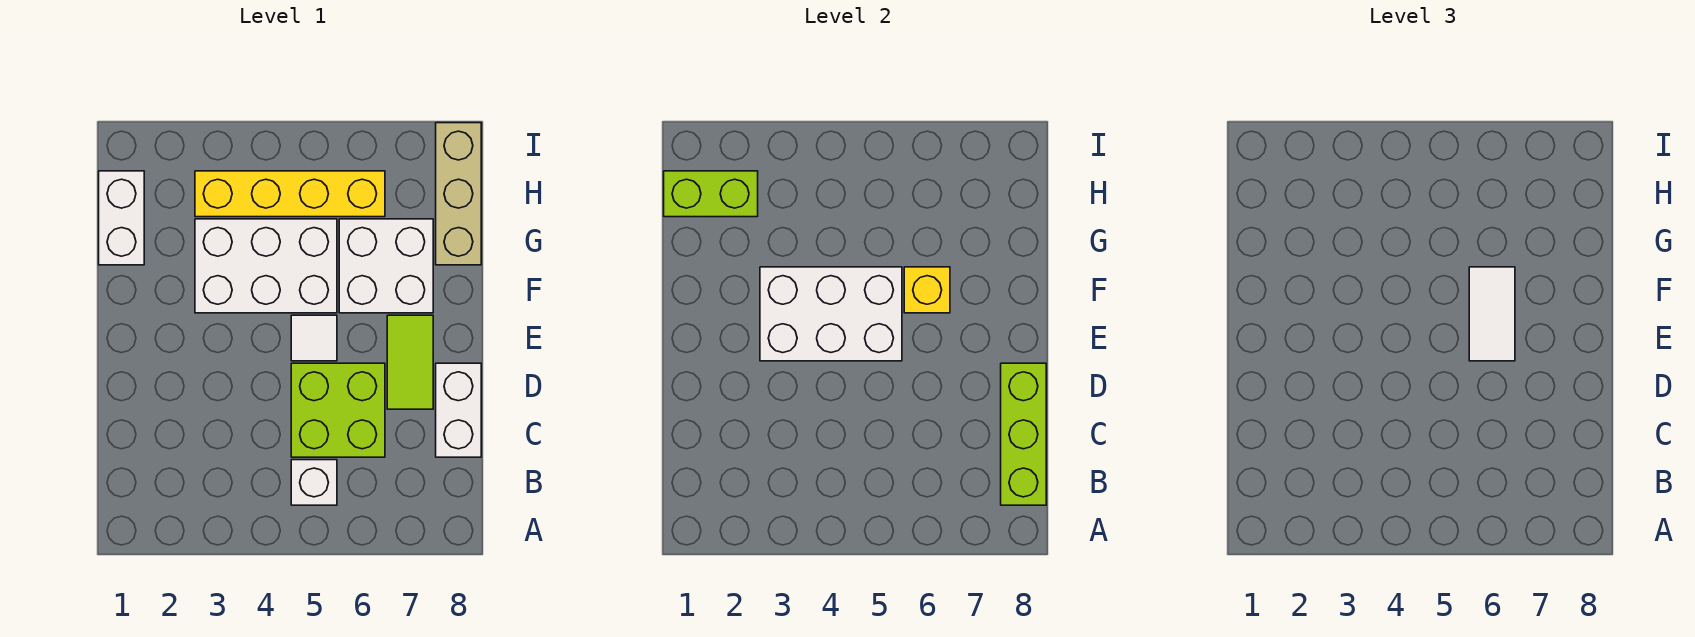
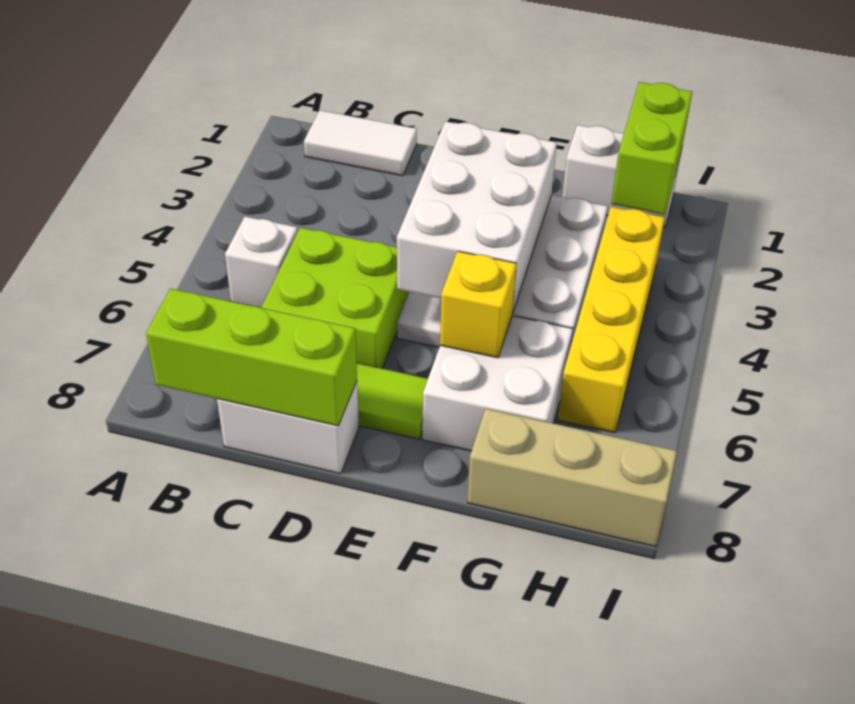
white tile E6:F6 level 3 -> white tile B1:C1 level 1

